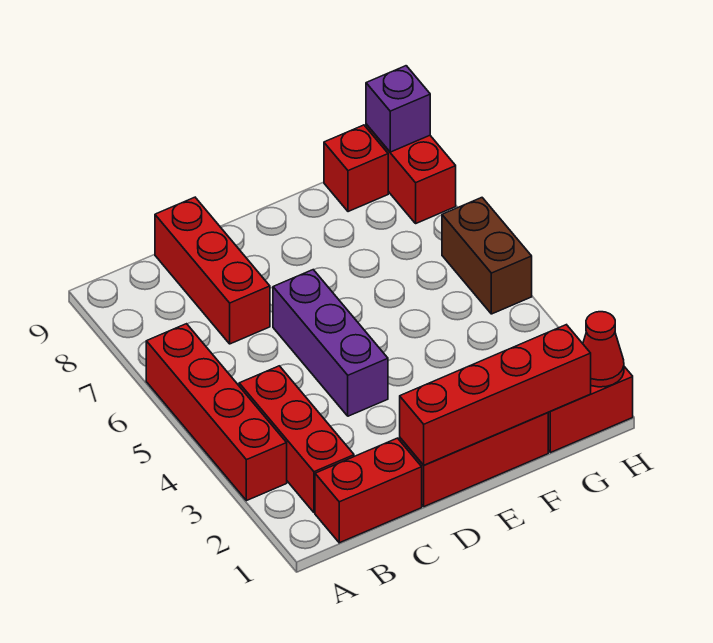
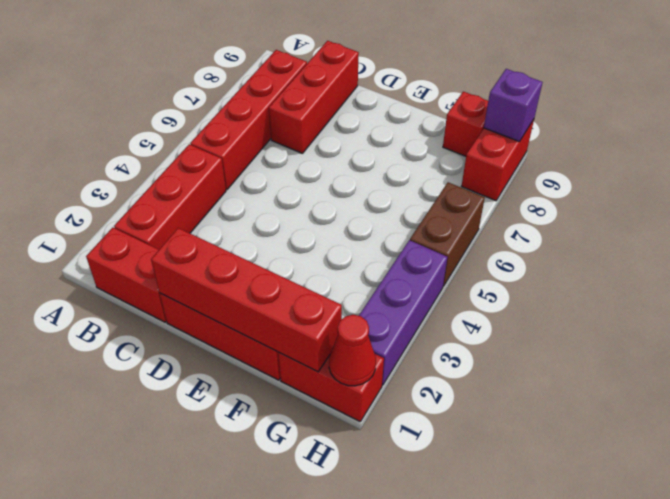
red brick A3:A6 level 1 -> red brick B5:B8 level 1
purple brick D4:D6 level 1 -> purple brick H2:H4 level 1

